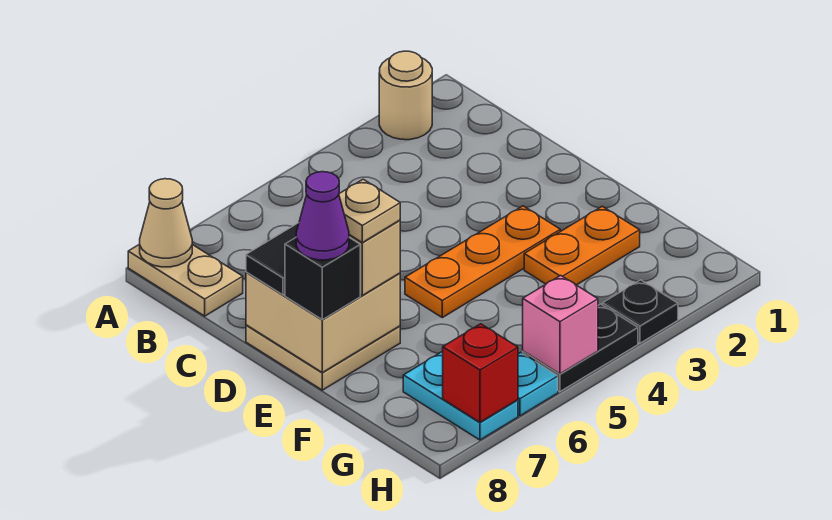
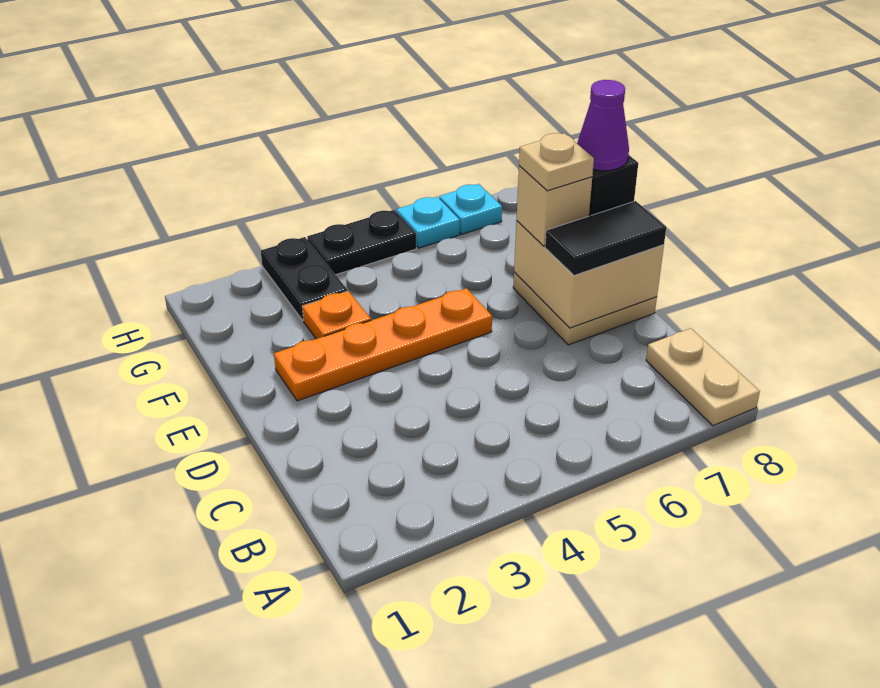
tan round brick A2 level 1 -> none
tan cone A8 level 2 -> none
orange plate E3:E5 level 1 -> orange plate E2:E5 level 1
orange plate F2:F3 level 1 -> orange plate F3 level 1
cyan plate G7:H7 level 1 -> cyan plate H7 level 1
black plate H3 level 1 -> black plate G3:H3 level 1
pink brick H5 level 2 -> none
red brick H7 level 2 -> none

